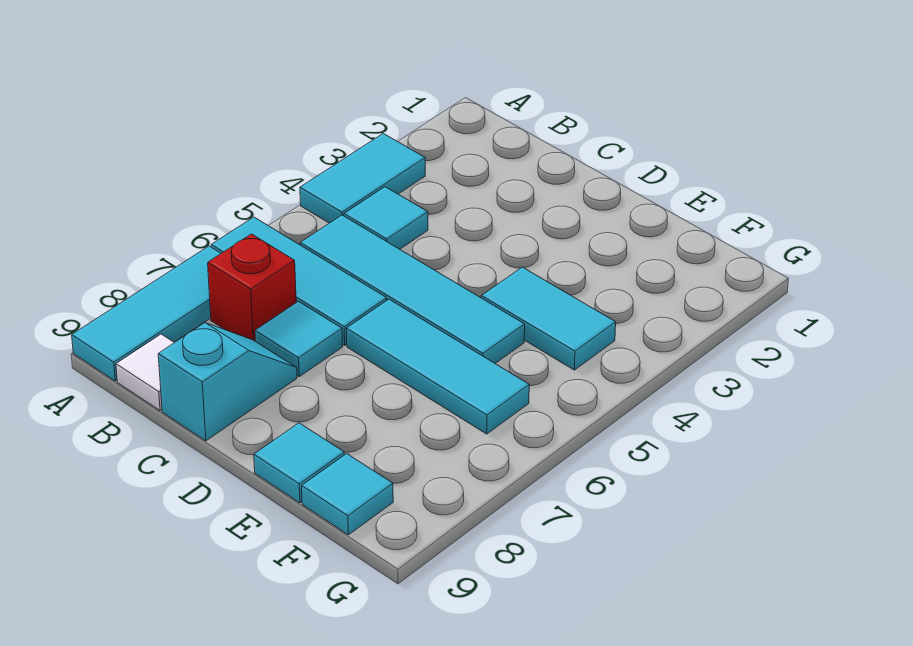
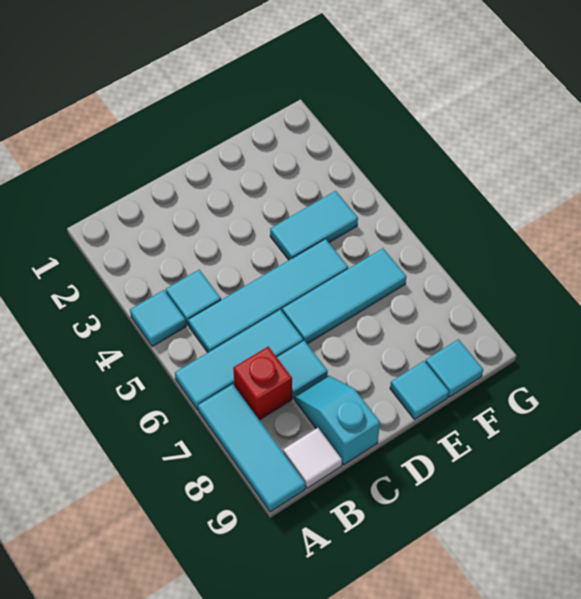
cyan tile A3:A4 level 1 -> cyan tile A4 level 1

